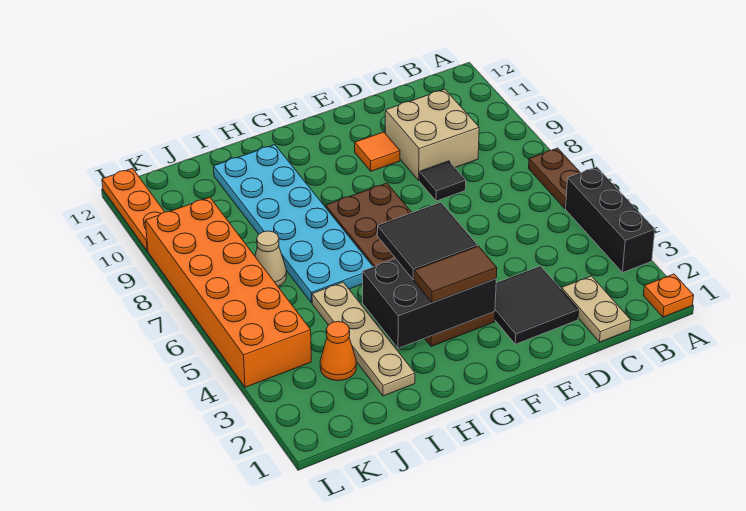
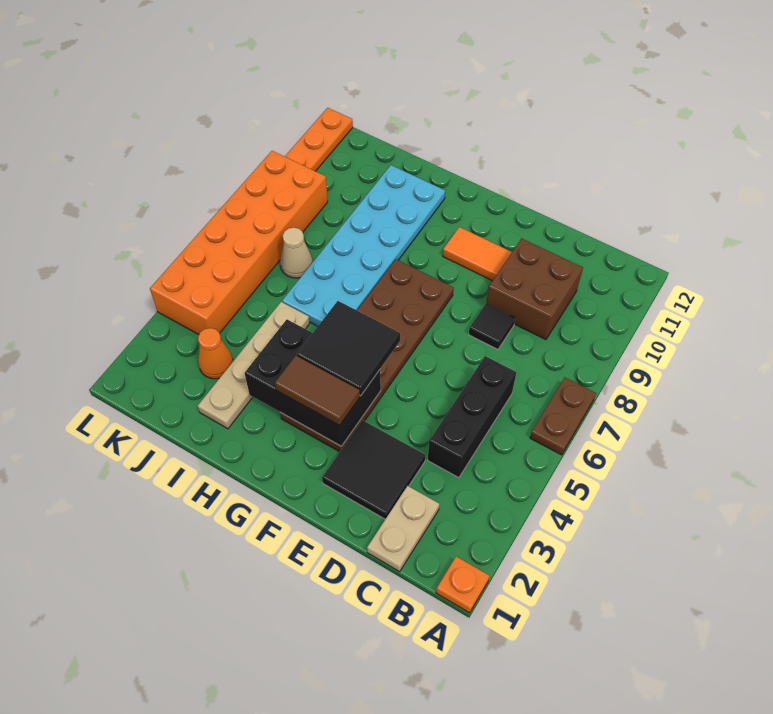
black brick A3:A5 level 1 -> black brick C4:C6 level 1
tan brick C9:D10 level 1 -> brown brick C9:D10 level 1
orange tile E10 level 1 -> orange tile E10:F10 level 1

